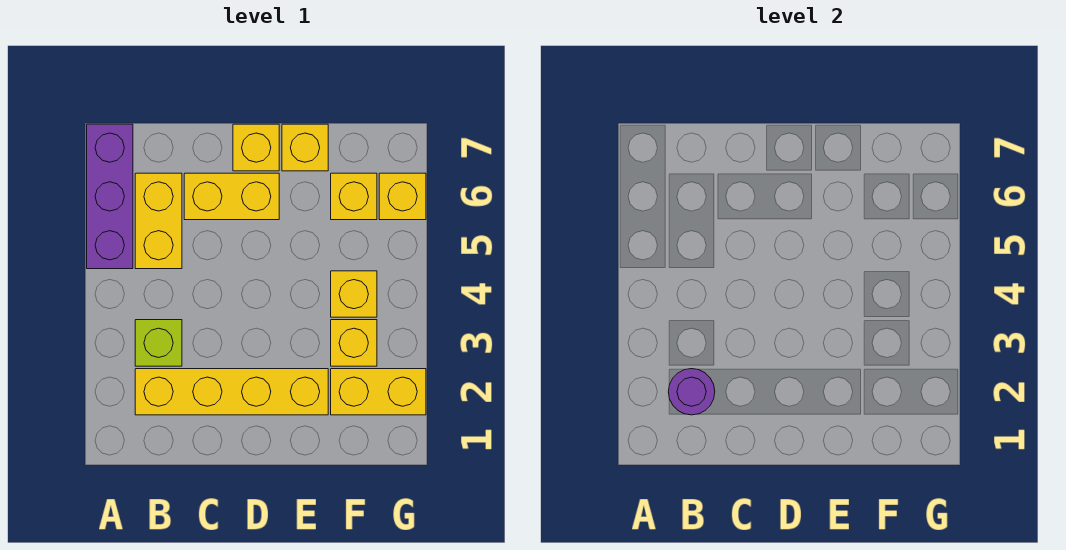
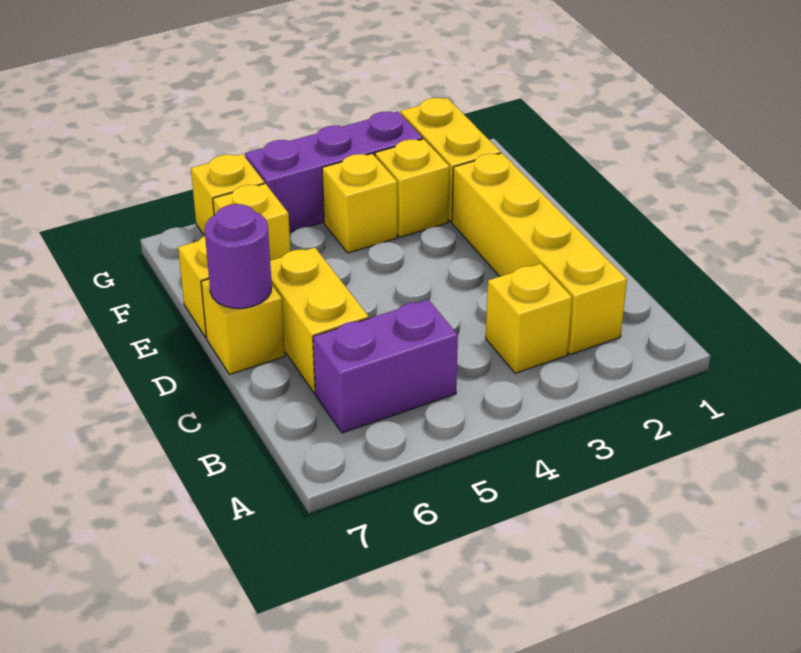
purple brick A5:A7 level 1 -> purple brick G3:G5 level 1
purple round brick B2 level 2 -> purple round brick D7 level 2
lime brick B3 level 1 -> yellow brick B3 level 1
yellow brick B5:B6 level 1 -> purple brick B5:B6 level 1

